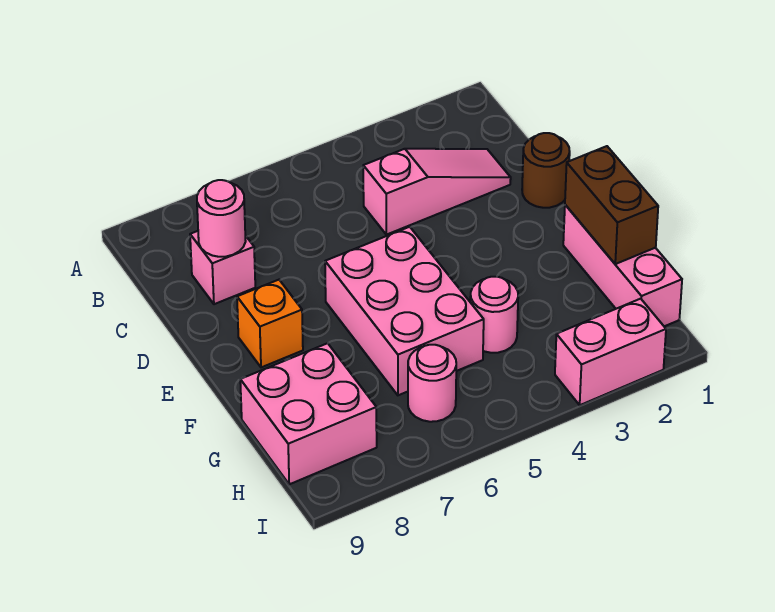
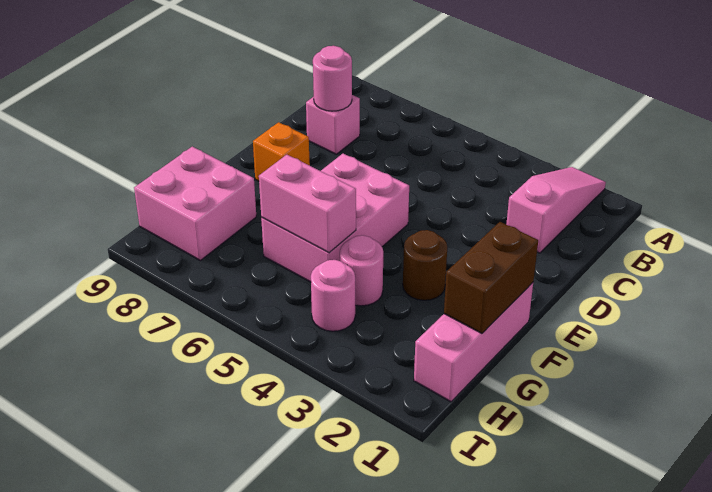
pink slope C2:C4 level 1 top 4 -> pink slope A2:C2 level 1 top C
brown round brick D1 level 1 -> brown round brick F3 level 1
pink round brick H6 level 1 -> pink round brick H4 level 1
pink brick I2:I3 level 1 -> pink brick G5:G6 level 2

